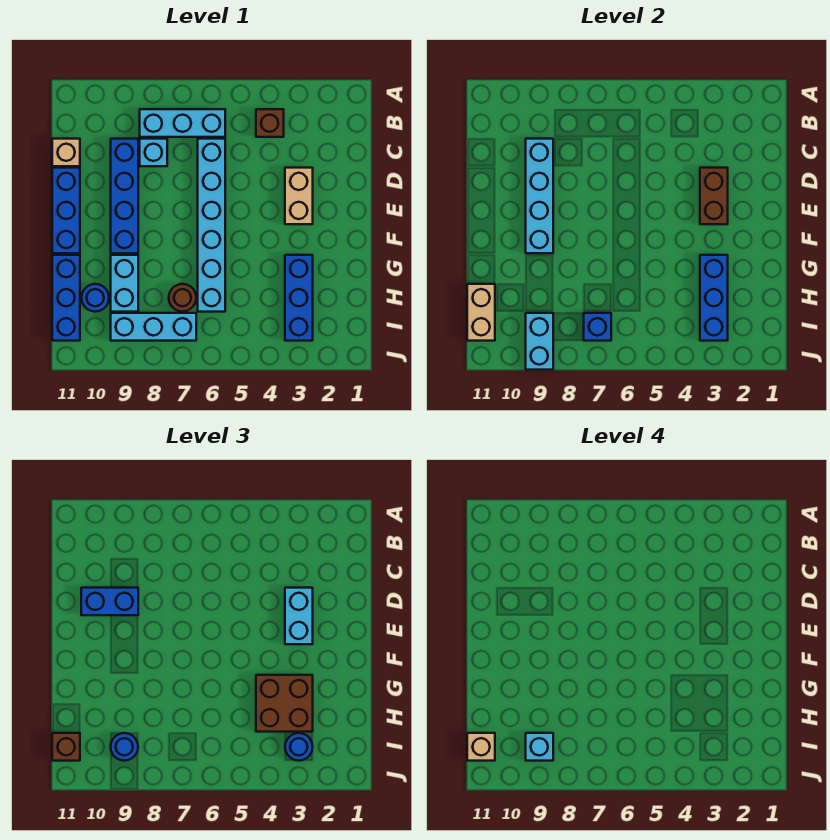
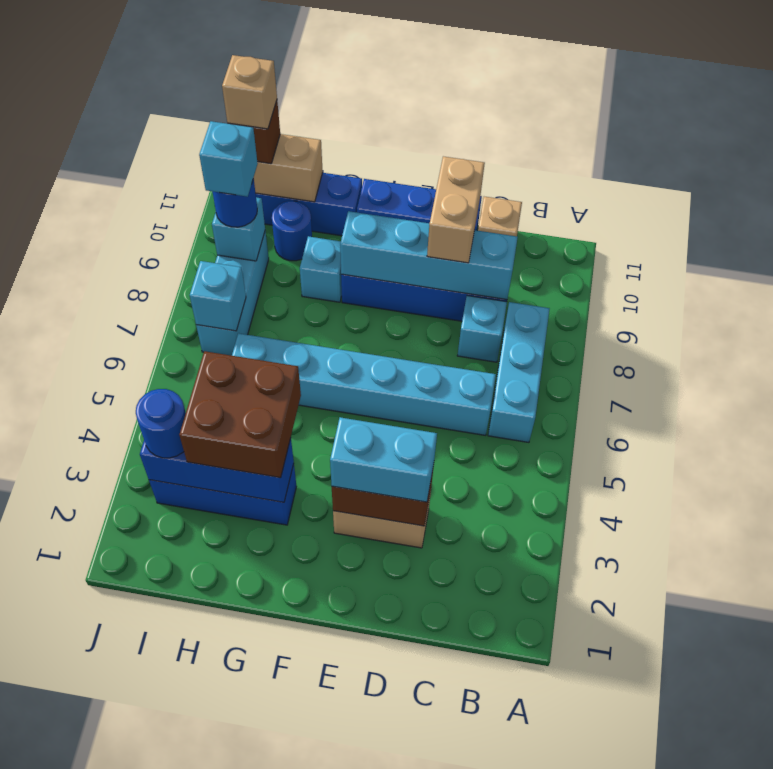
brown brick B4 level 1 -> none
blue brick D9:D10 level 3 -> tan brick D9:D10 level 3
cyan brick G9:H9 level 1 -> cyan brick G9 level 1
brown round brick H7 level 1 -> none
blue brick I7 level 2 -> cyan brick I7 level 2
cyan brick I9:J9 level 2 -> cyan brick I9 level 2

